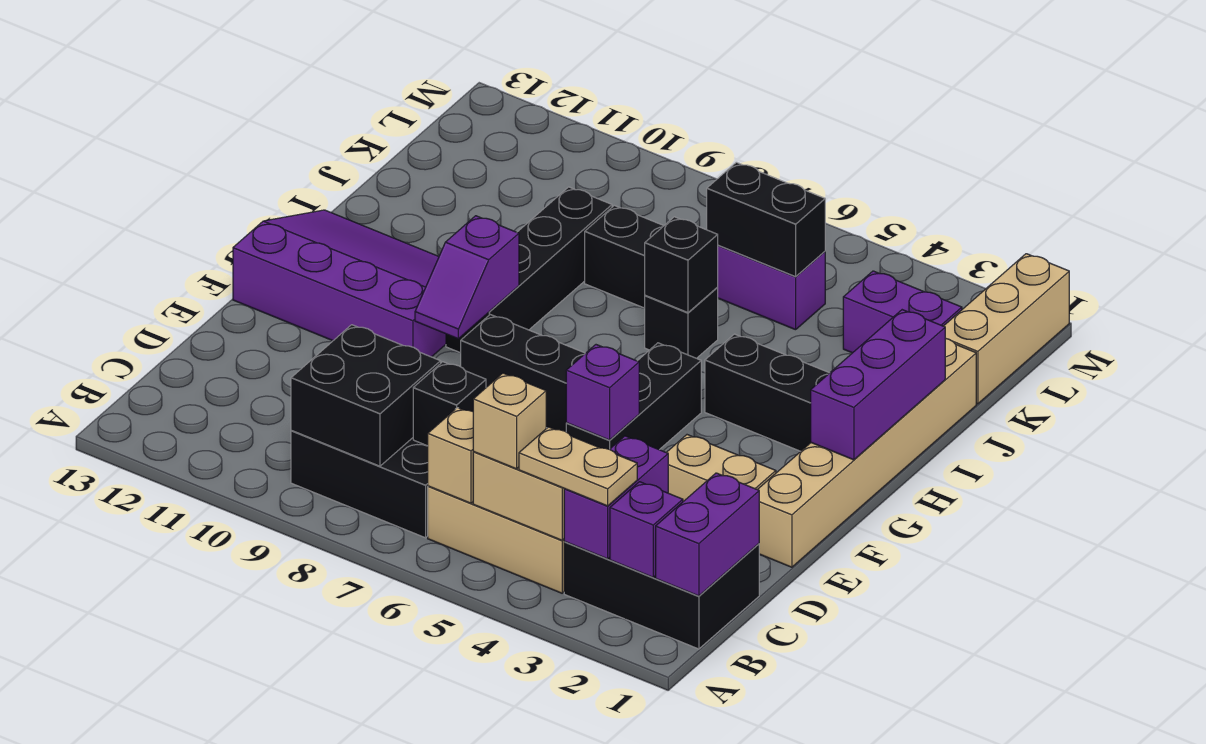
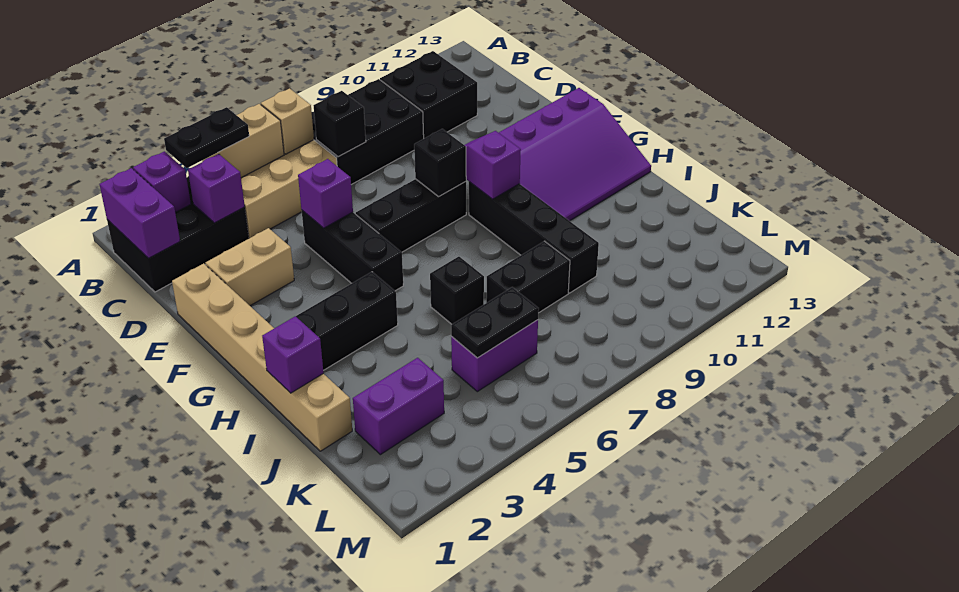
purple brick B3:C3 level 2 -> purple brick C3 level 2
tan plate B3:B4 level 3 -> black plate B3:B4 level 3
tan brick B5 level 3 -> none
black brick B8:C9 level 2 -> black brick B10:C11 level 1
purple brick G1:I1 level 2 -> purple brick I1 level 2
black brick I6 level 2 -> black brick F8 level 2
tan brick K1:M1 level 1 -> none
black brick K5:K6 level 2 -> black plate K5:K6 level 2

